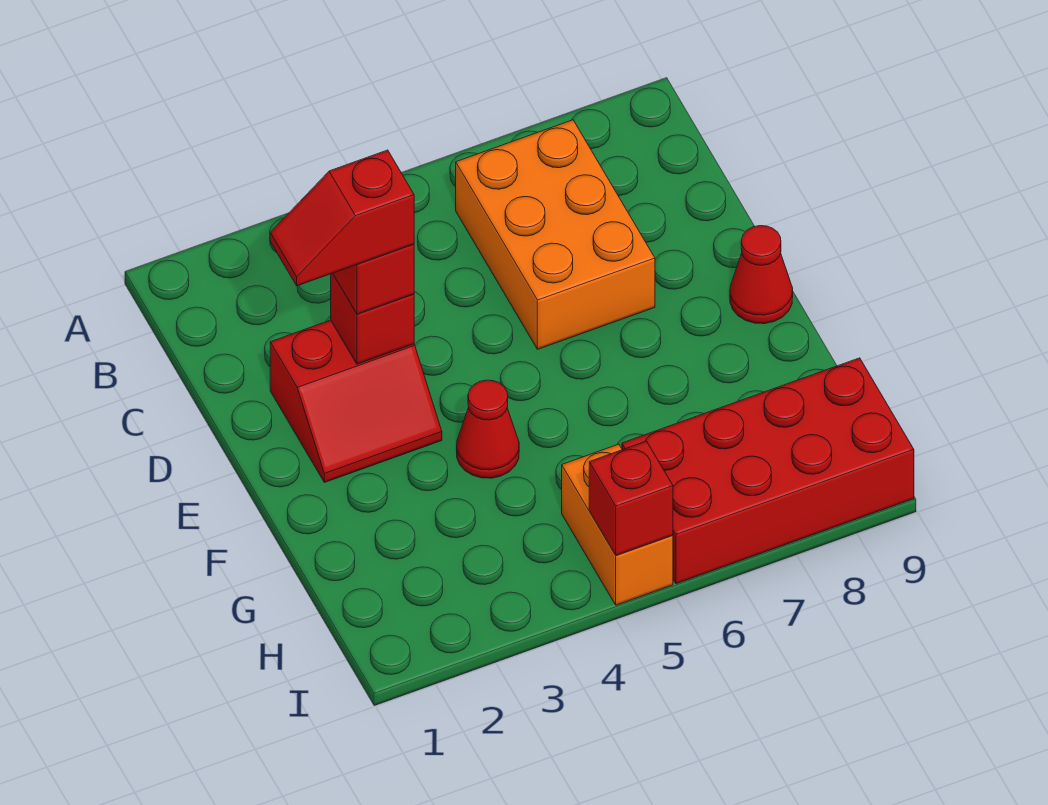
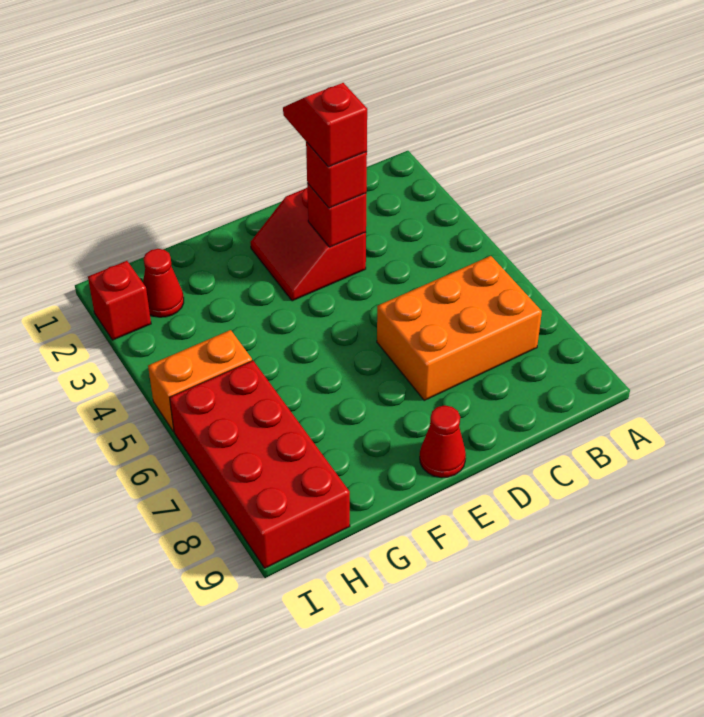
red cone F4 level 1 -> red cone H2 level 1
red brick I5 level 2 -> red brick I2 level 1

